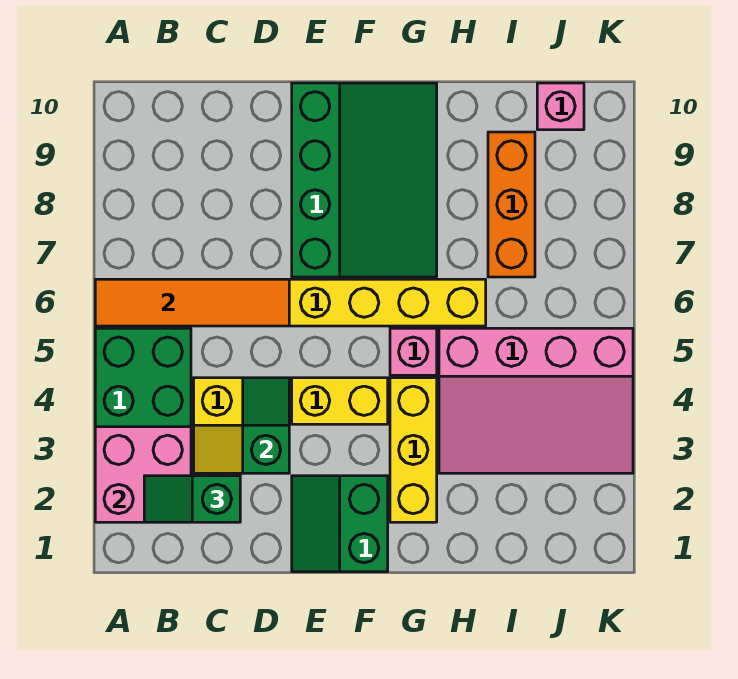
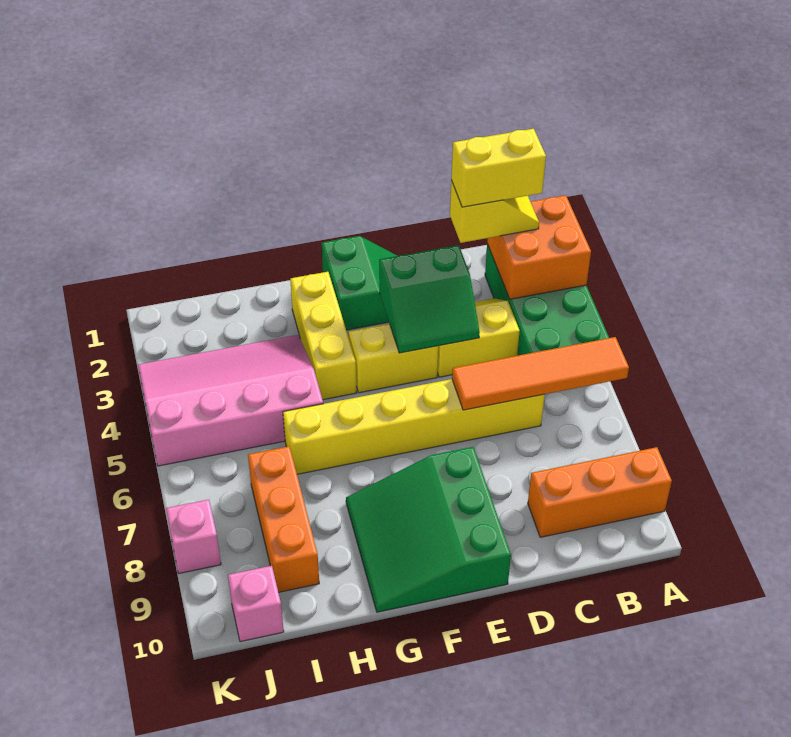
pink brick A2:B3 level 2 -> orange brick A2:B3 level 2
none -> orange brick A9:C9 level 1
green slope B2:C2 level 3 top C -> yellow slope B2:C2 level 3 top C
none -> yellow brick B2:C2 level 4
green slope D3:D4 level 2 top 3 -> green slope D3:E4 level 2 top 3
green slope E7:G10 level 1 top E -> green slope E8:G10 level 1 top E
pink brick G5 level 1 -> pink brick K8 level 1

